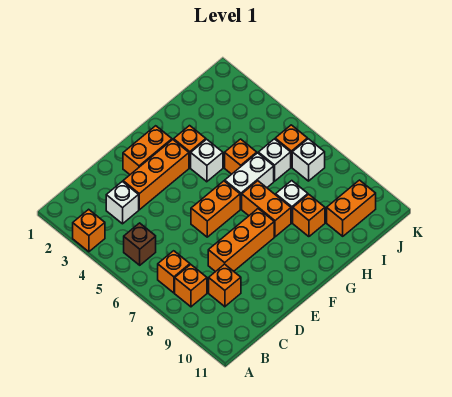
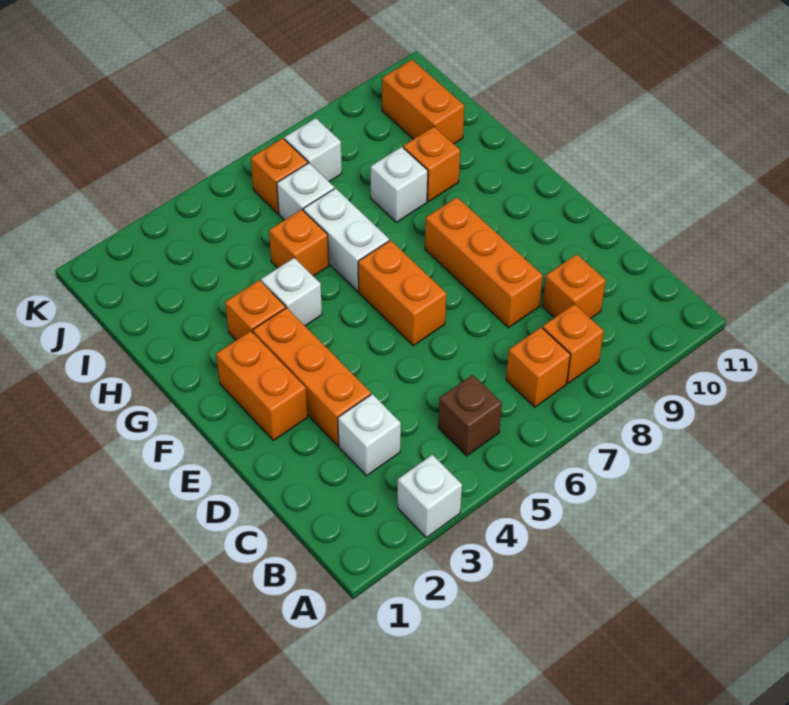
orange brick A3 level 1 -> white brick A3 level 1
orange brick G7:G8 level 1 -> none

